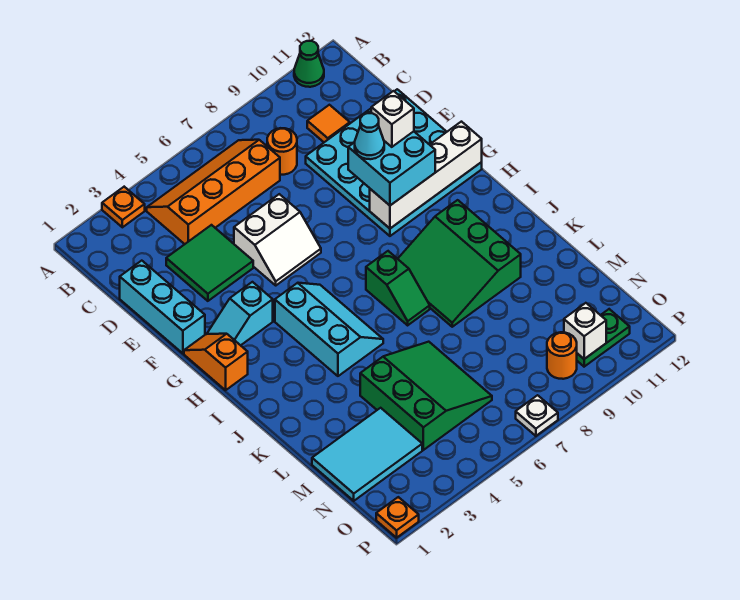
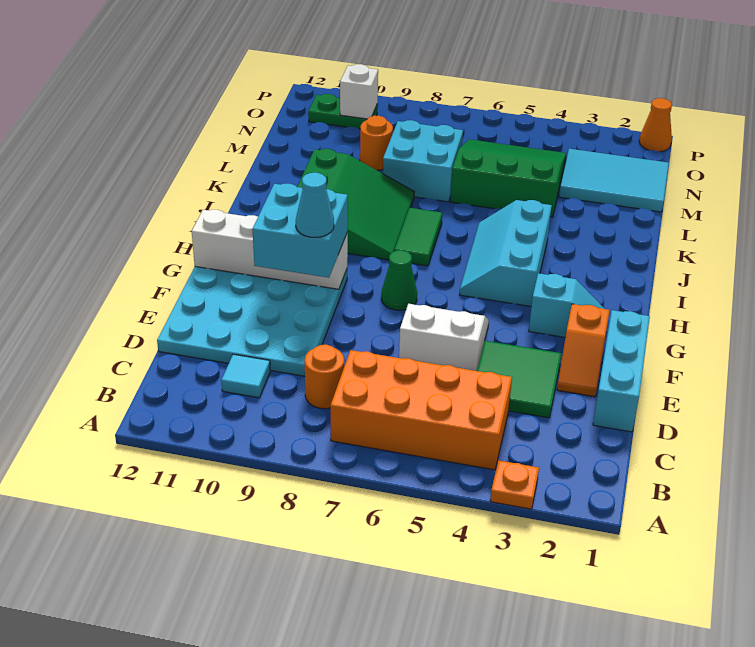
green cone A11 level 1 -> green cone G7 level 1
orange slope B4:C7 level 1 top C -> orange brick B4:C7 level 1
orange tile C10 level 1 -> cyan tile C10 level 1
white brick F10 level 4 -> none
orange slope G1:H1 level 1 top H -> orange slope E2:F2 level 1 top F
green slope I7:J7 level 1 top I -> green tile I7:J7 level 1
green slope L4:N6 level 1 top 4 -> green slope L4:N6 level 1 top L
none -> cyan brick L7:M8 level 1
orange round brick O9 level 1 -> orange round brick M9 level 1
orange plate P1 level 1 -> orange cone P1 level 1
white plate P7 level 1 -> none

